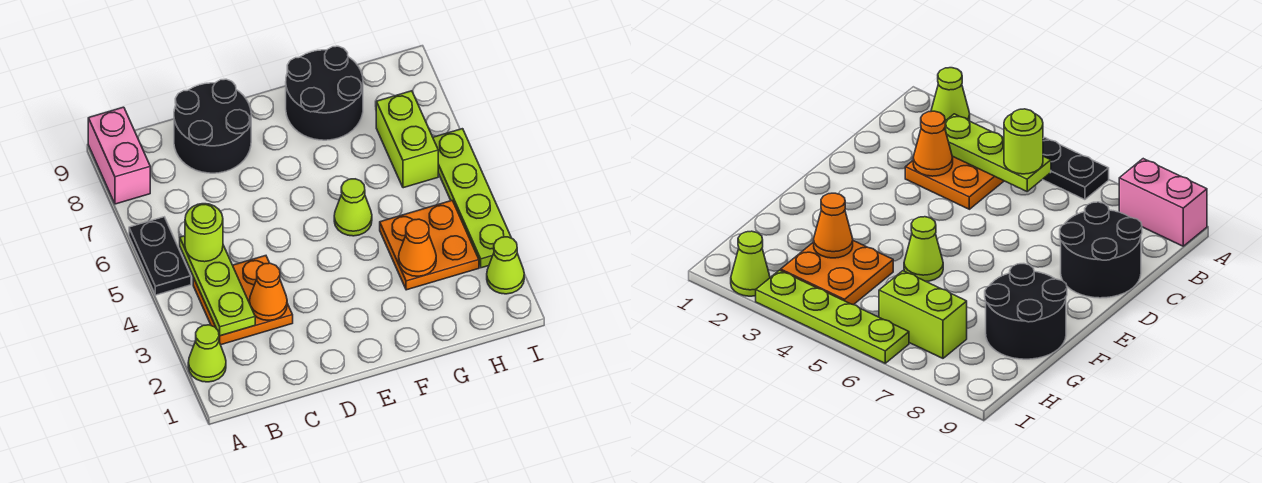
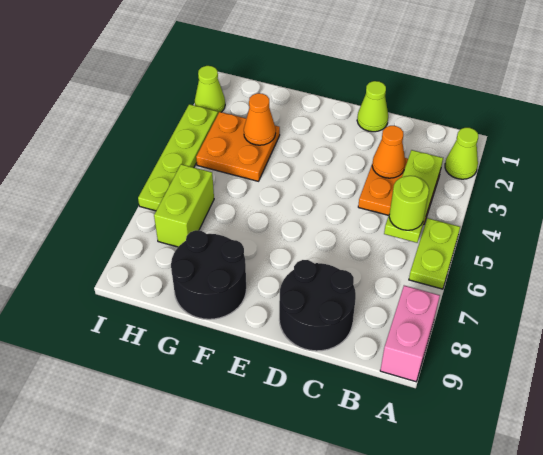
black plate A5:A6 level 1 -> lime plate A5:A6 level 1
lime cone F5 level 1 -> lime cone D1 level 1

